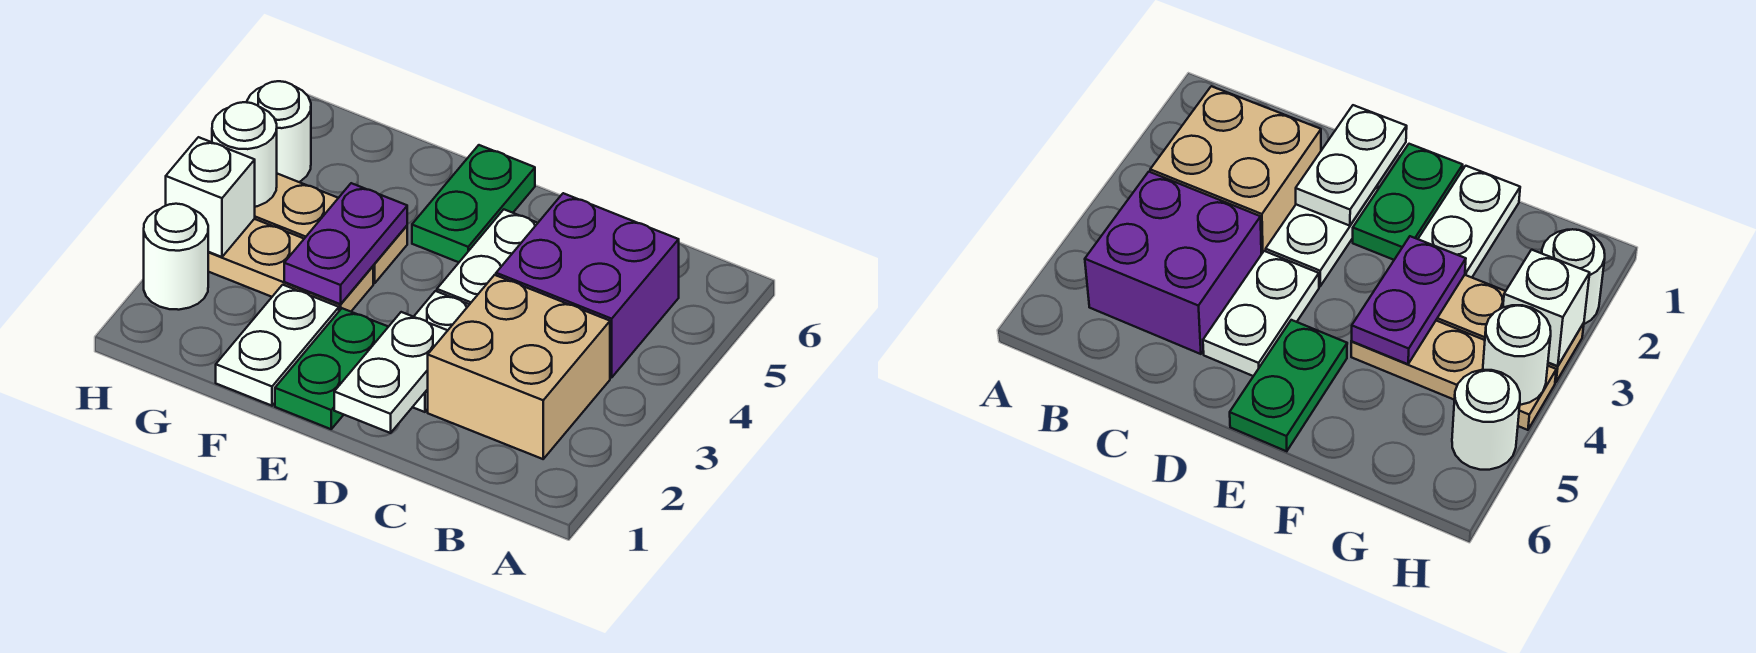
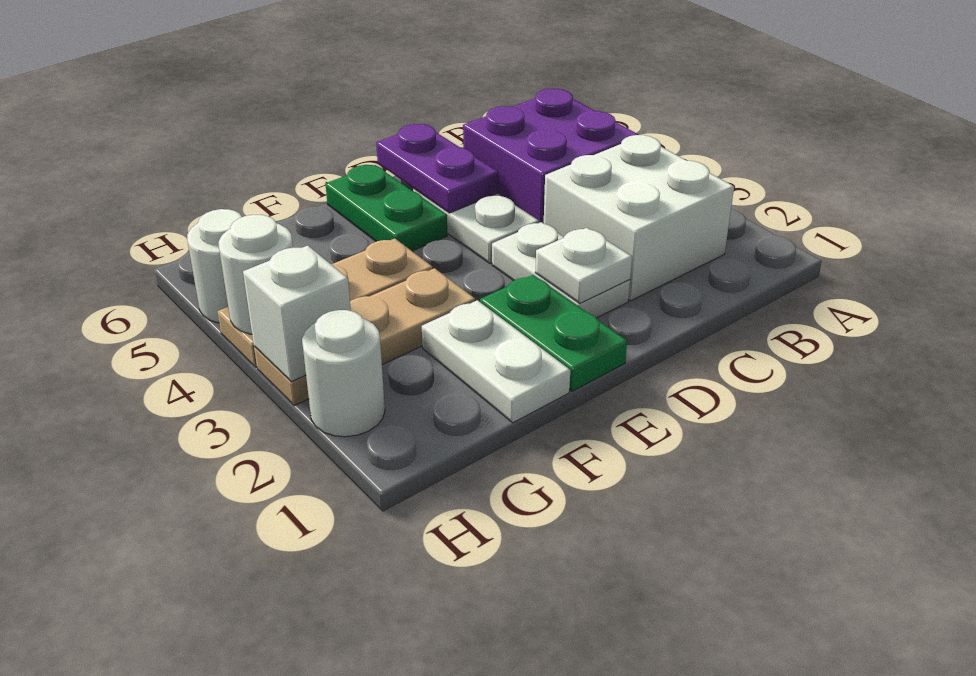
tan brick B2:C3 level 1 -> white brick B2:C3 level 1
white plate D1:D2 level 2 -> white plate D2 level 2
purple plate F3:F4 level 2 -> purple plate D5:D6 level 2

